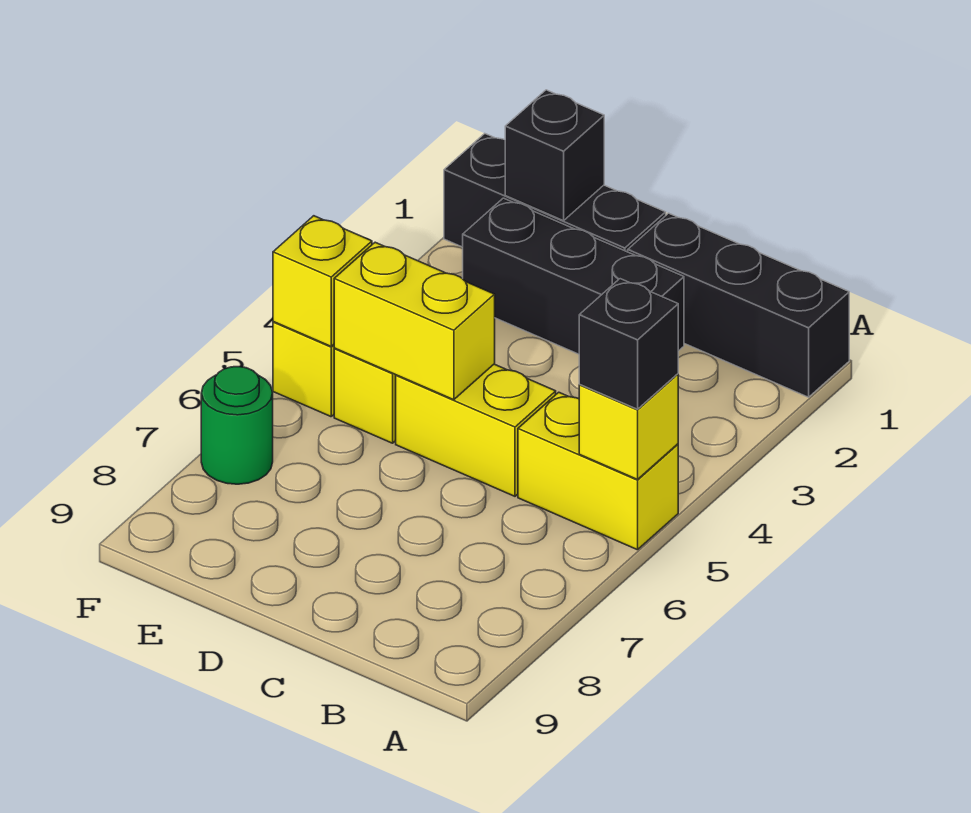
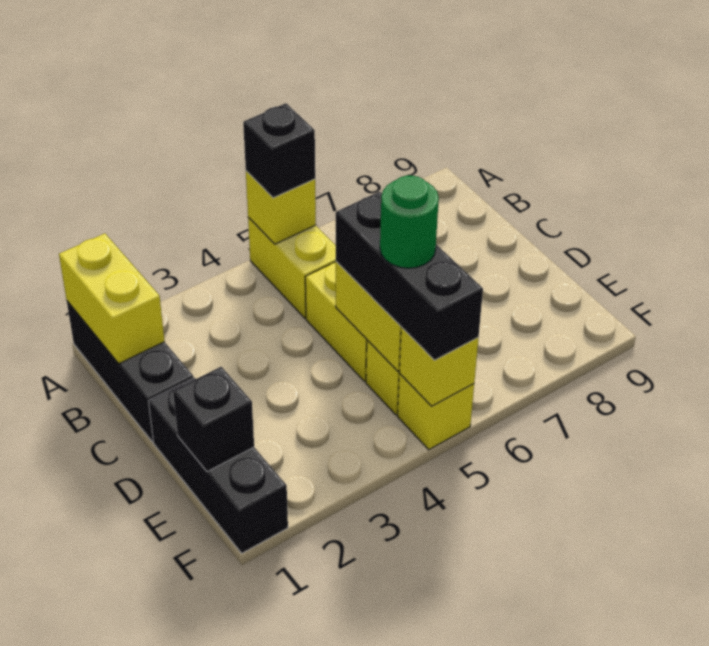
none -> yellow brick A1:B1 level 2
black brick C2:E2 level 1 -> black brick D5:F5 level 3
green round brick F7 level 1 -> green round brick E5 level 4

